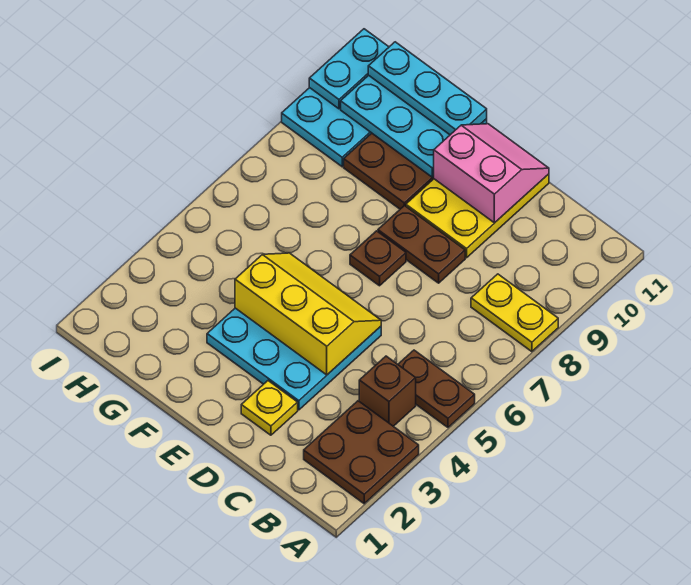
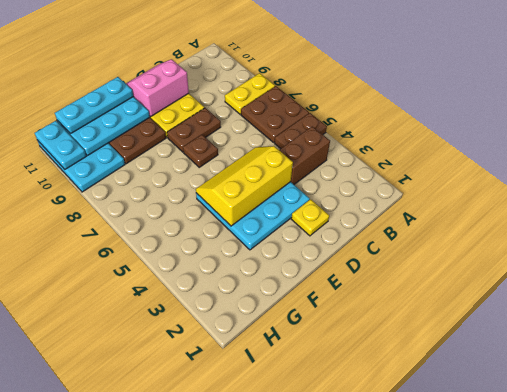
brown plate A2:B3 level 1 -> brown plate A6:B7 level 1
brown brick B4 level 1 -> brown brick B4:C4 level 1

